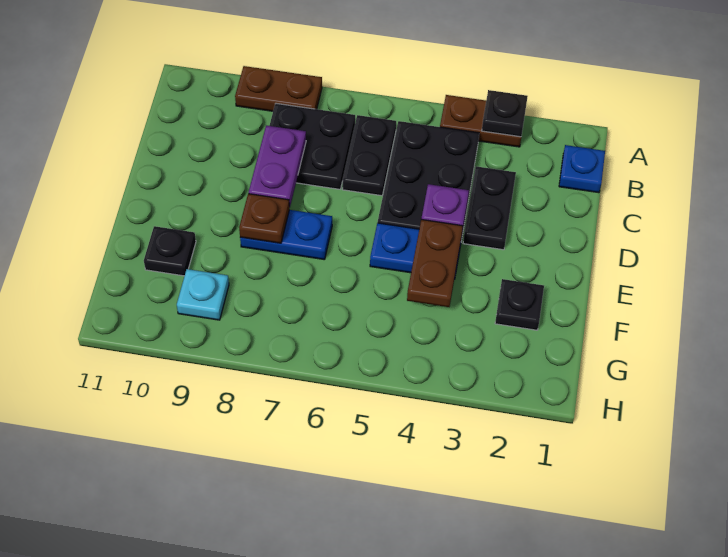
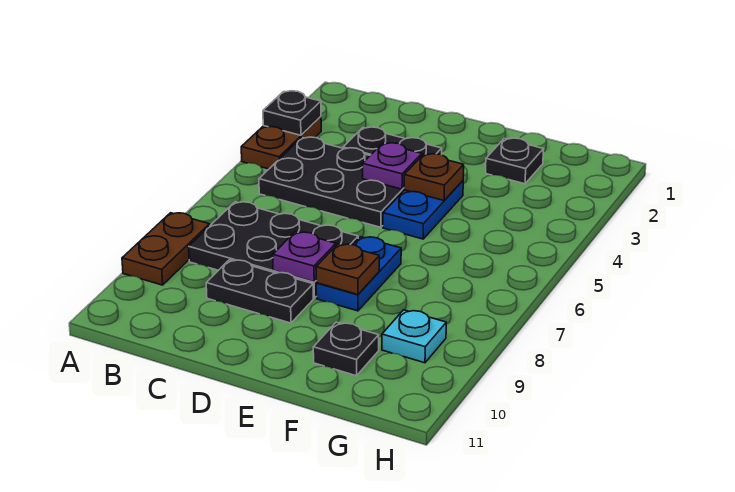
blue plate B1 level 1 -> none
black plate B6:C6 level 1 -> black plate C9:D9 level 1
black plate B7:C8 level 1 -> black plate B7:D8 level 1
purple plate C8:D8 level 2 -> purple plate D8 level 2
brown plate E4:F4 level 2 -> brown plate E4 level 2

